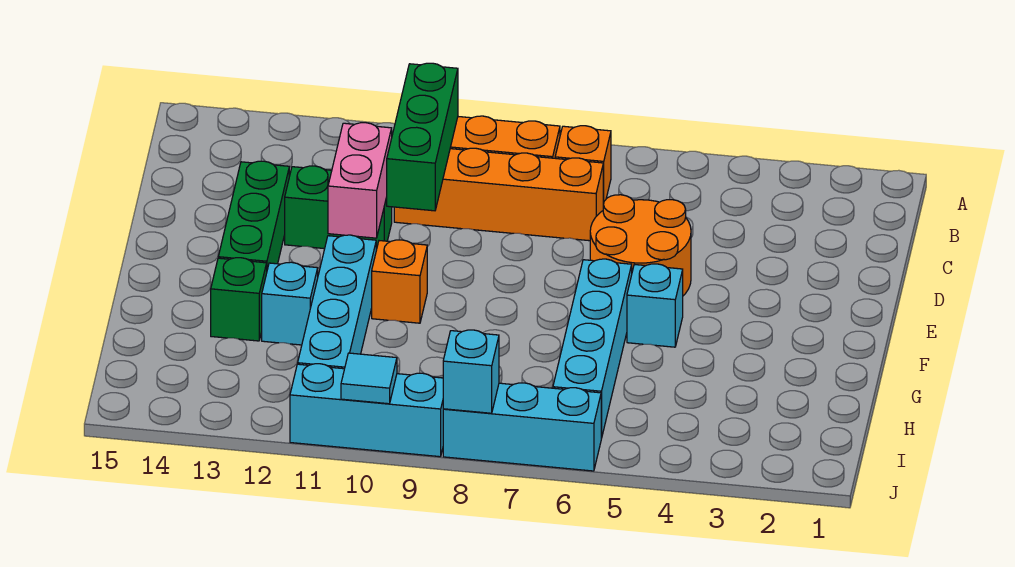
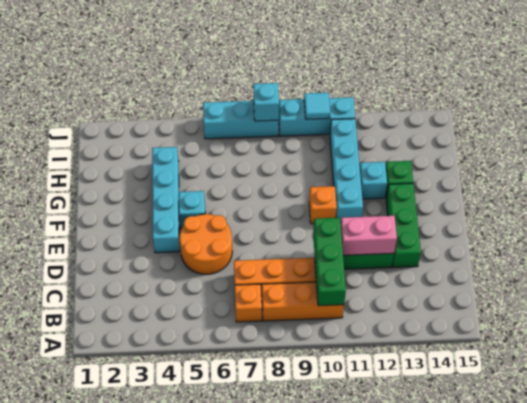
pink brick D11:E11 level 2 -> pink brick D11:D12 level 2
cyan brick F6:I6 level 1 -> cyan brick E4:H4 level 1

